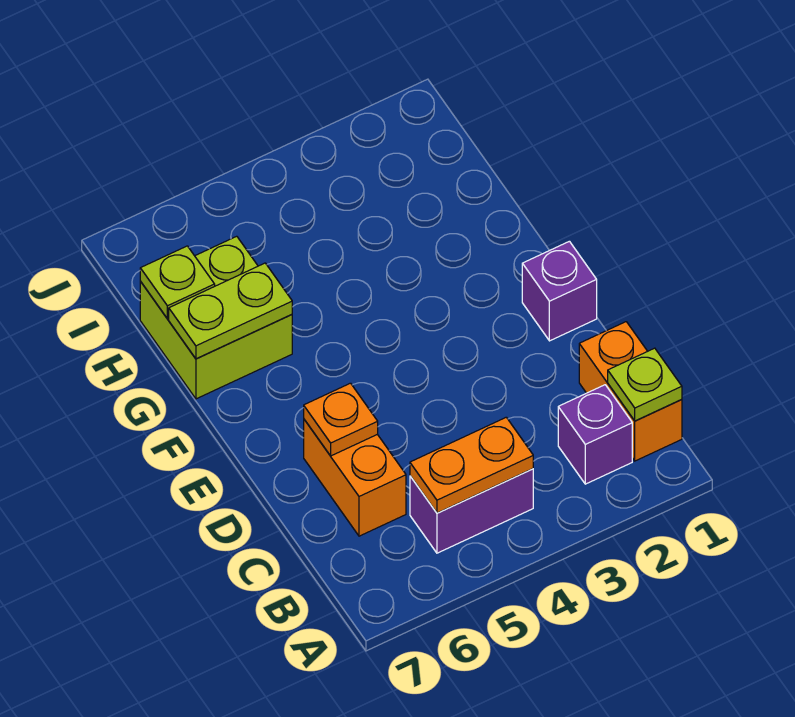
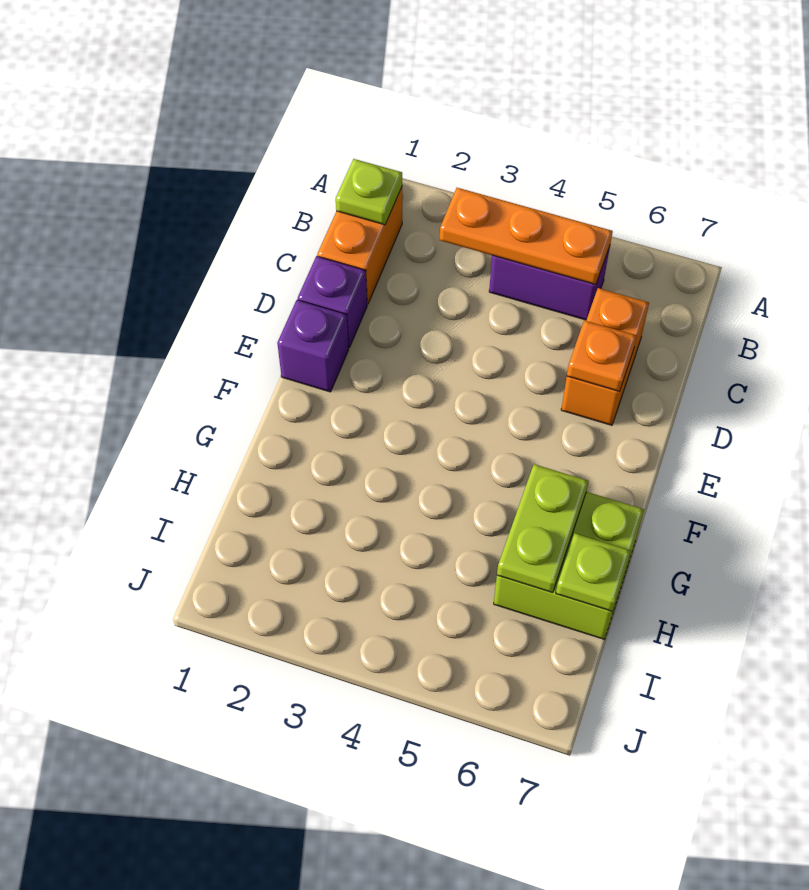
purple brick B2 level 1 -> purple brick D1 level 1
orange plate B4:B5 level 2 -> orange plate B3:B5 level 2
lime plate G6:G7 level 2 -> lime plate G6:H6 level 2

